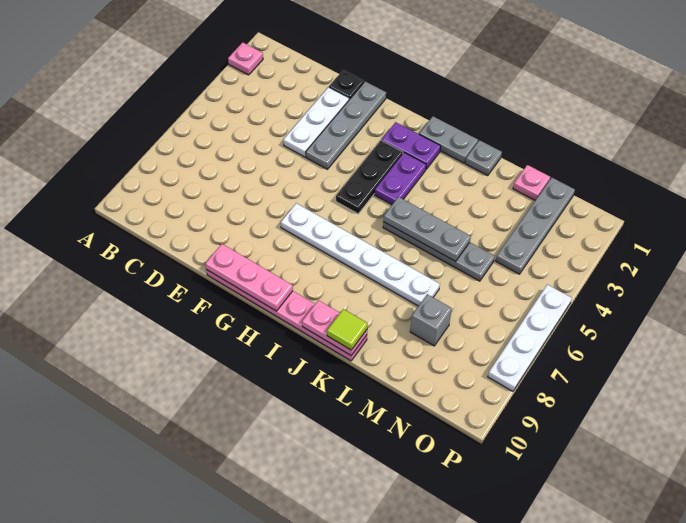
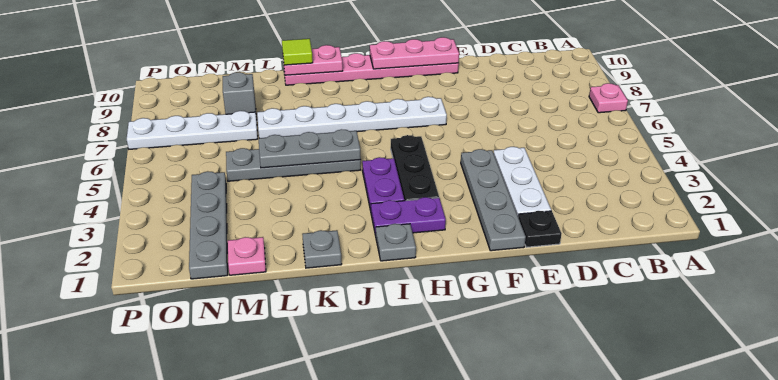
pink plate A2 level 1 -> pink plate A7 level 1
grey plate I1:J1 level 1 -> grey plate I1 level 1
white plate P5:P8 level 1 -> white plate M7:P7 level 1

